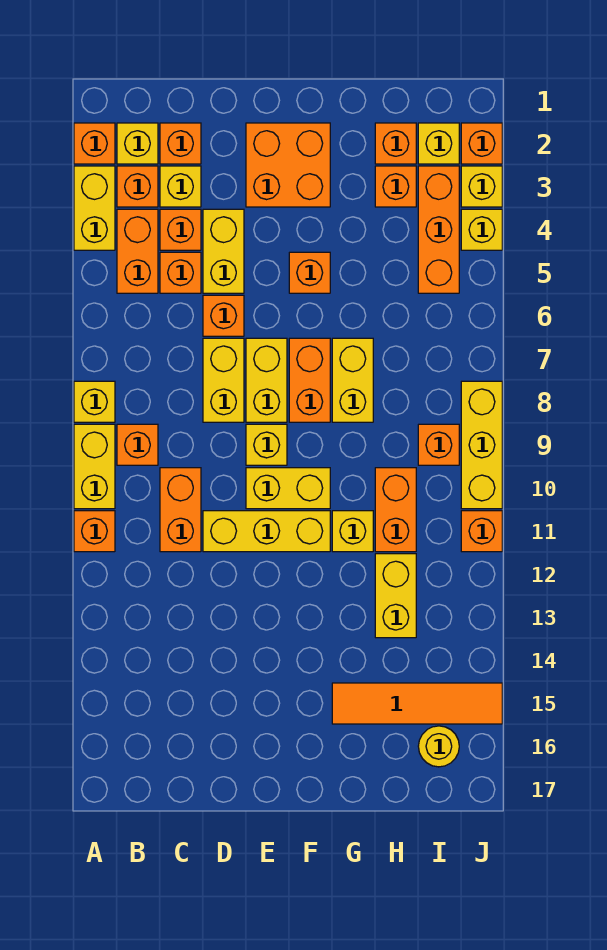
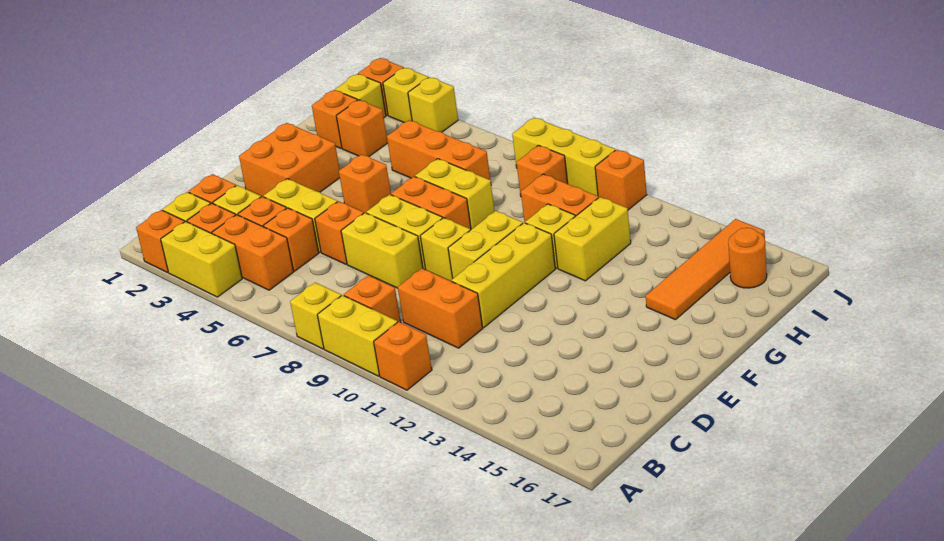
yellow brick H12:H13 level 1 -> yellow brick G12:H12 level 1
orange brick I3:I5 level 1 -> orange brick H5:H7 level 1
yellow round brick I16 level 1 -> orange round brick I16 level 1

